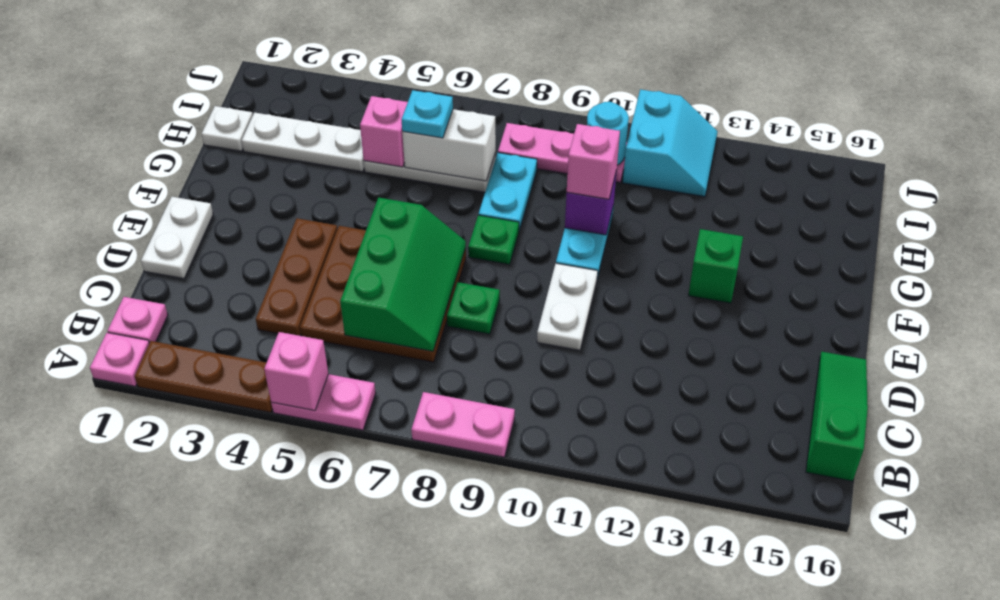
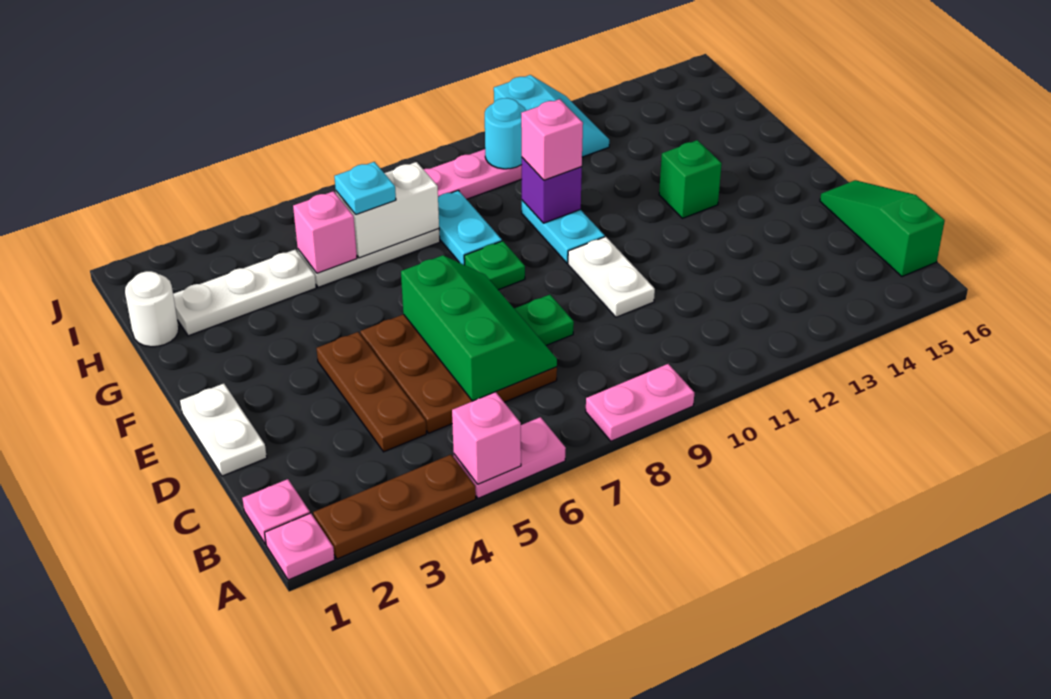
white plate H1 level 1 -> white round brick H1 level 1

